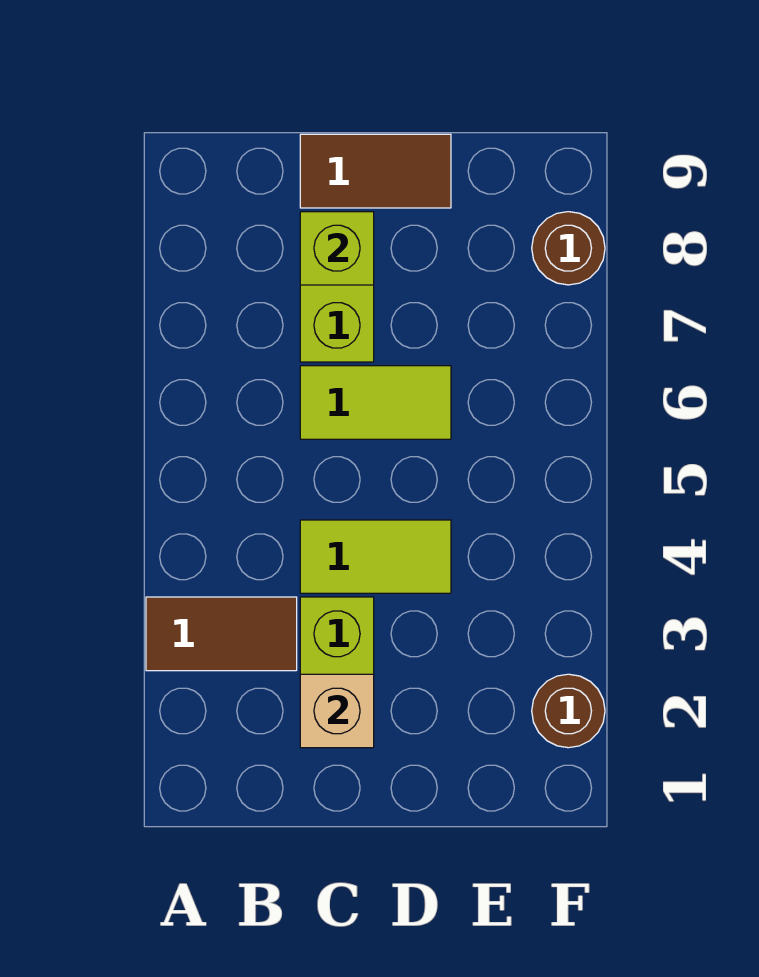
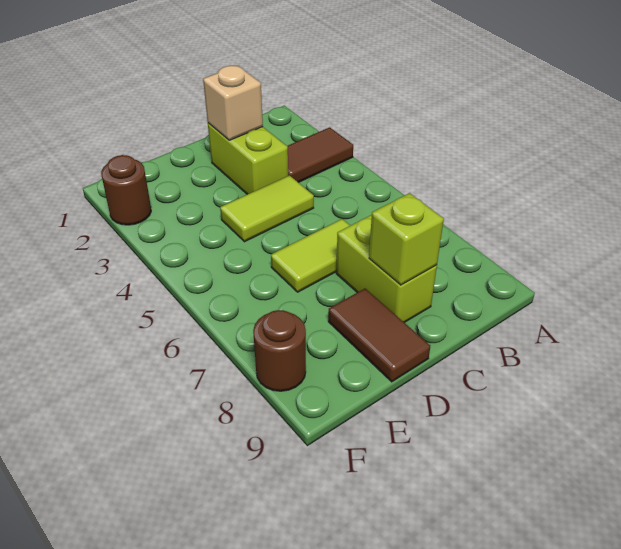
brown tile C9:D9 level 1 -> brown tile D8:D9 level 1

